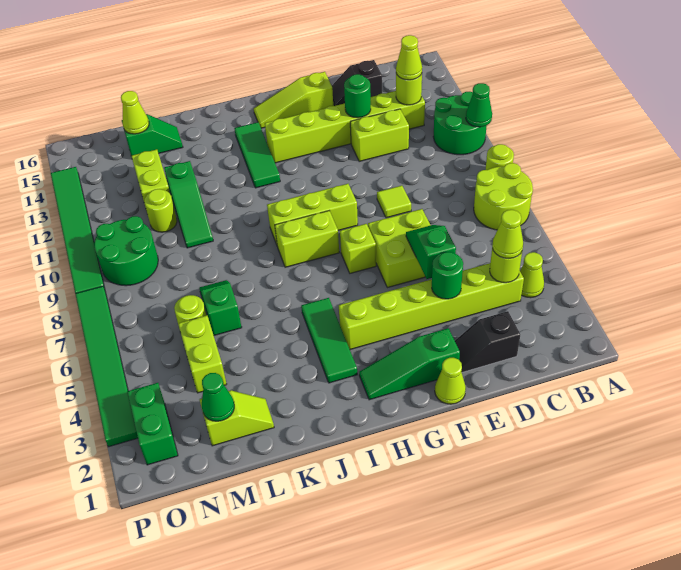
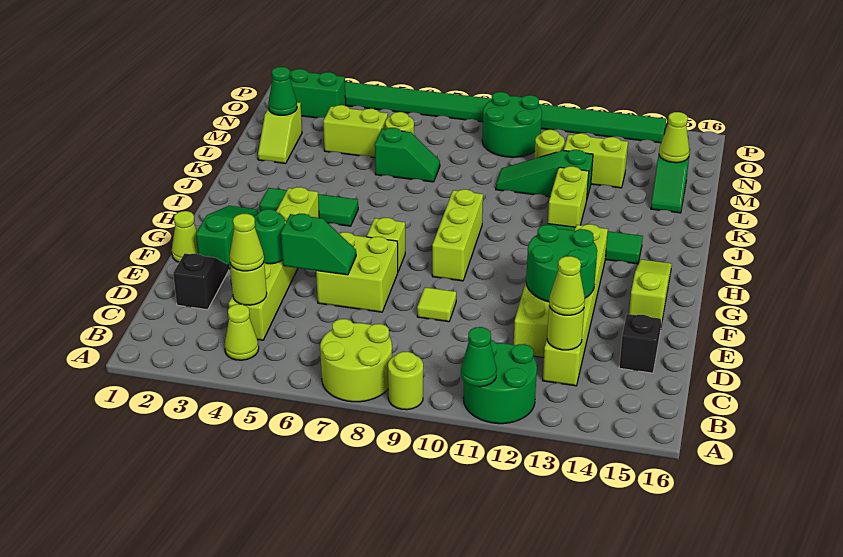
green round brick E13 level 2 -> green round brick E12:F13 level 2
lime brick H8:I8 level 1 -> lime brick J12:K12 level 1

